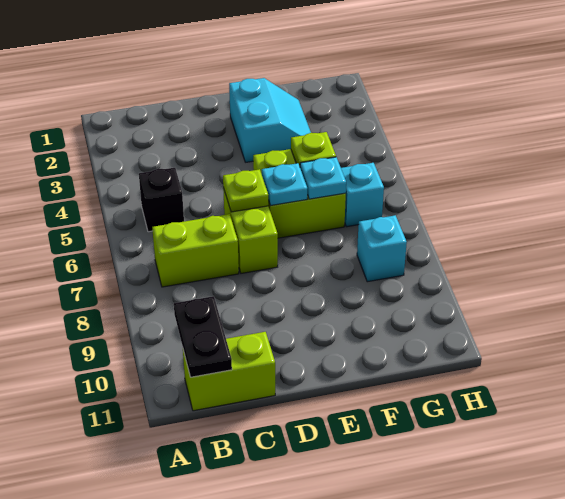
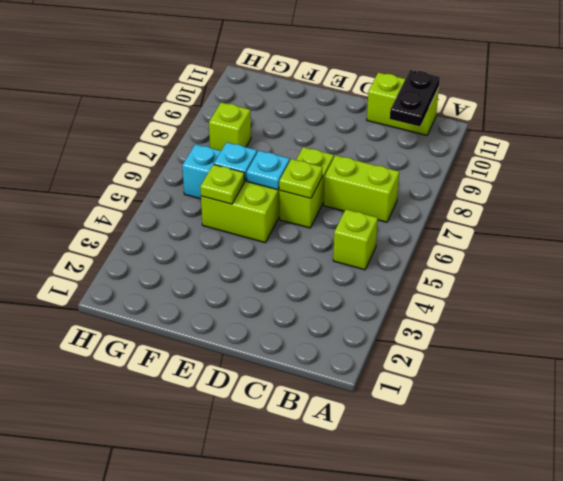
black brick B5 level 1 -> lime brick B5 level 1
cyan slope E2:F3 level 1 top E -> none
cyan brick G8 level 1 -> lime brick G8 level 1

